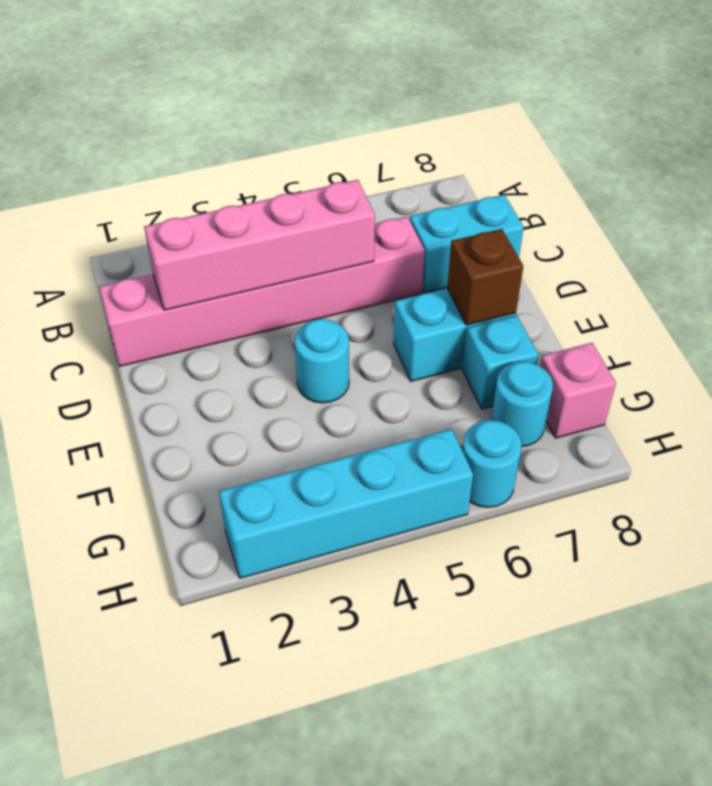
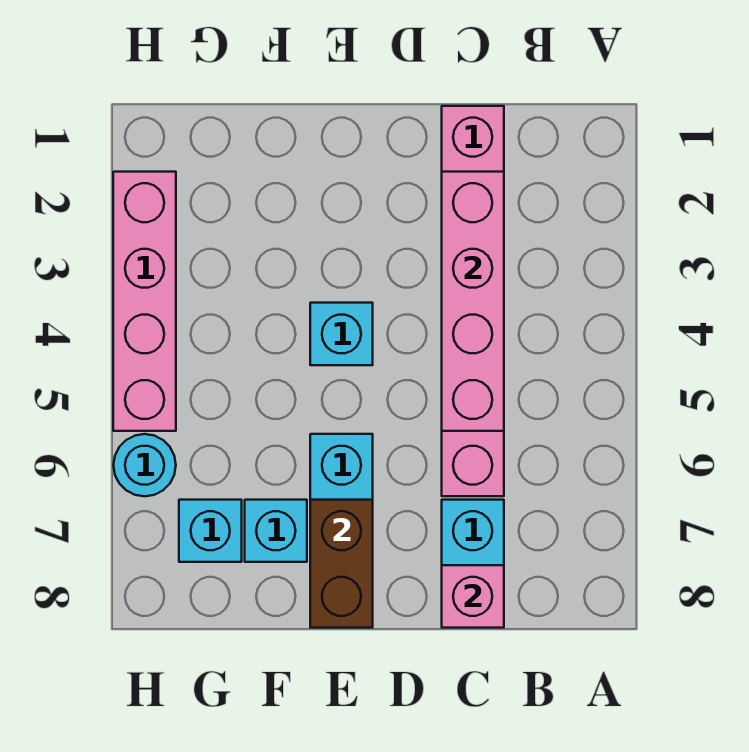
cyan round brick E4 level 1 -> cyan brick E4 level 1
brown brick E7 level 2 -> brown brick E7:E8 level 2
cyan round brick G7 level 1 -> cyan brick G7 level 1
pink brick G8 level 1 -> pink brick C8 level 2
cyan brick H2:H5 level 1 -> pink brick H2:H5 level 1

